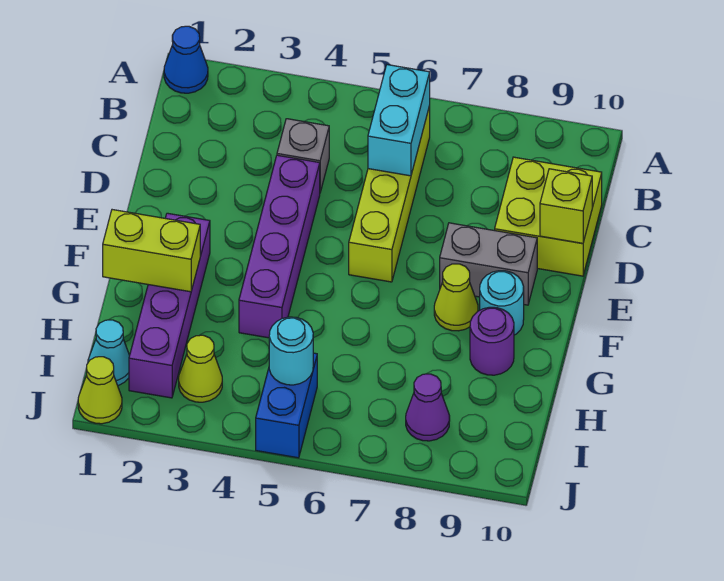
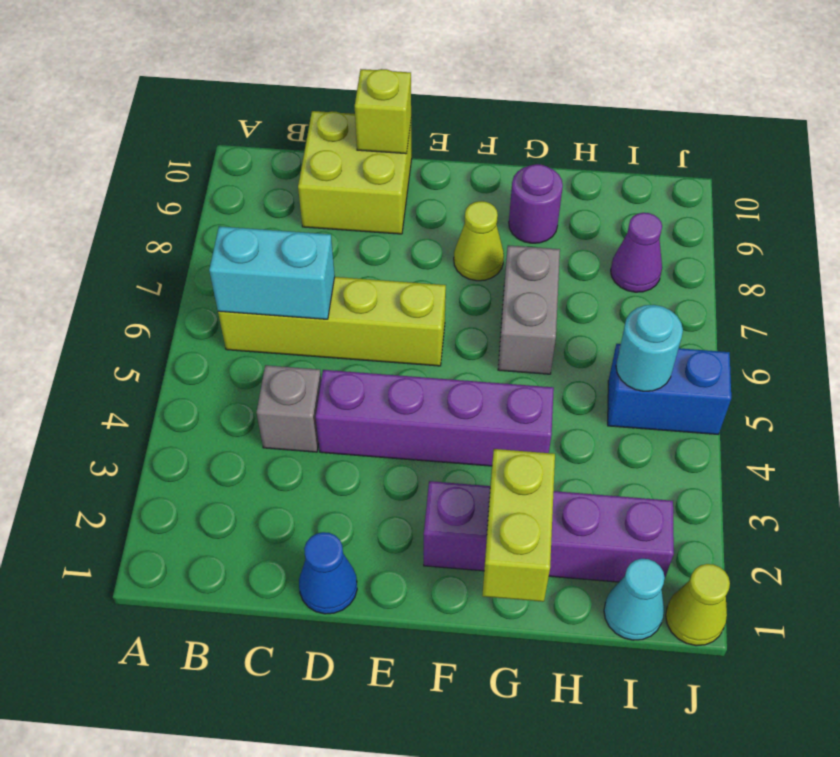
blue cone A1 level 1 -> blue cone D1 level 1
grey brick E8:E9 level 1 -> grey brick G6:G7 level 1
cyan round brick F9 level 1 -> none
lime cone I3 level 1 -> none

